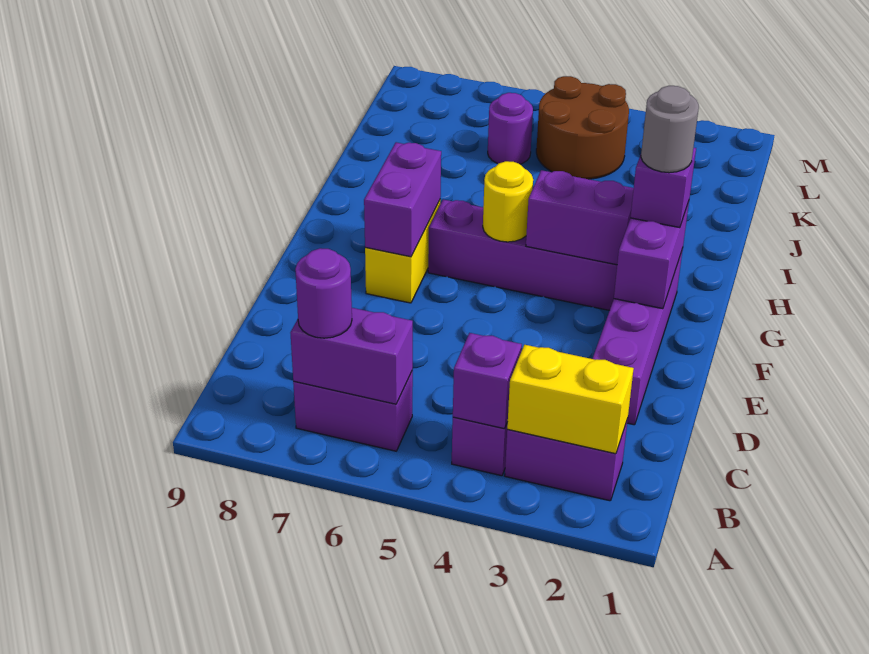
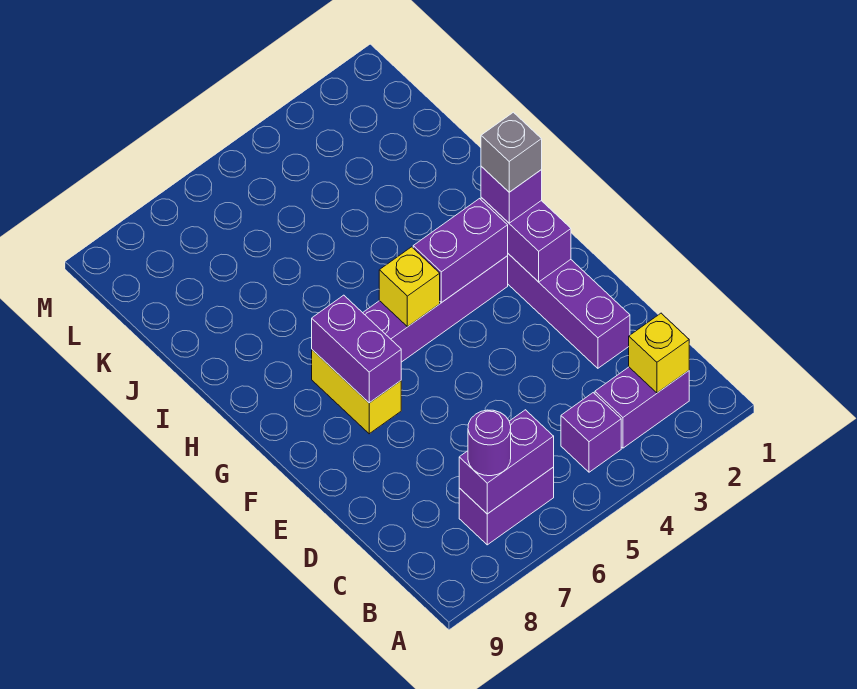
yellow brick B2:B3 level 2 -> yellow brick B2 level 2
purple brick B4 level 2 -> none
grey round brick G2 level 4 -> grey brick G2 level 4
yellow round brick G5 level 2 -> yellow brick G5 level 2
brown round brick K4:L5 level 1 -> none
purple round brick K6 level 1 -> none

